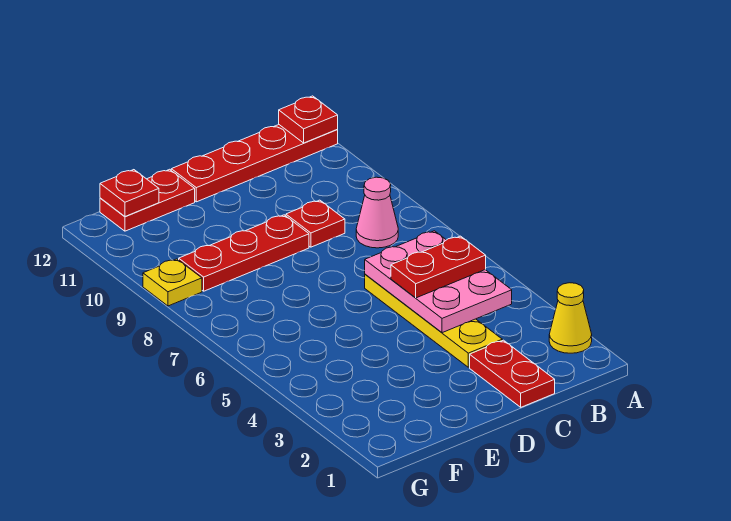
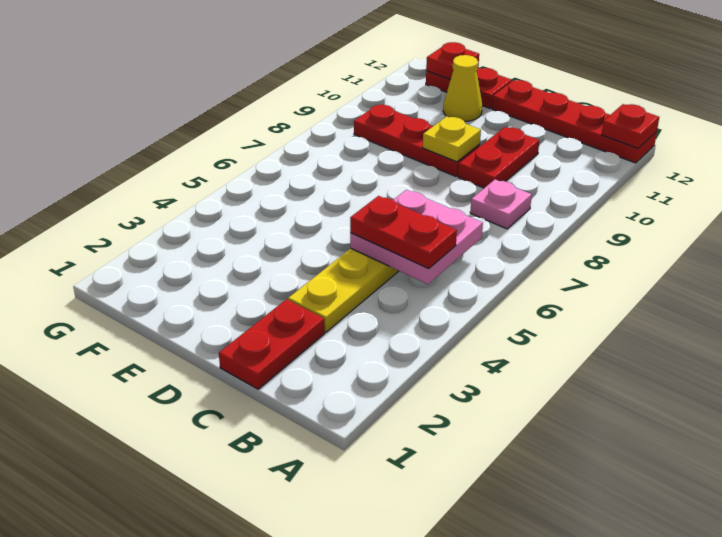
yellow cone A2 level 1 -> yellow cone E11 level 1
pink plate B4:C6 level 2 -> pink plate B5:C6 level 2
pink cone B8 level 1 -> pink plate B8 level 1
red plate C9 level 1 -> red plate C9:C10 level 1
yellow plate G9 level 1 -> yellow plate D9 level 2

